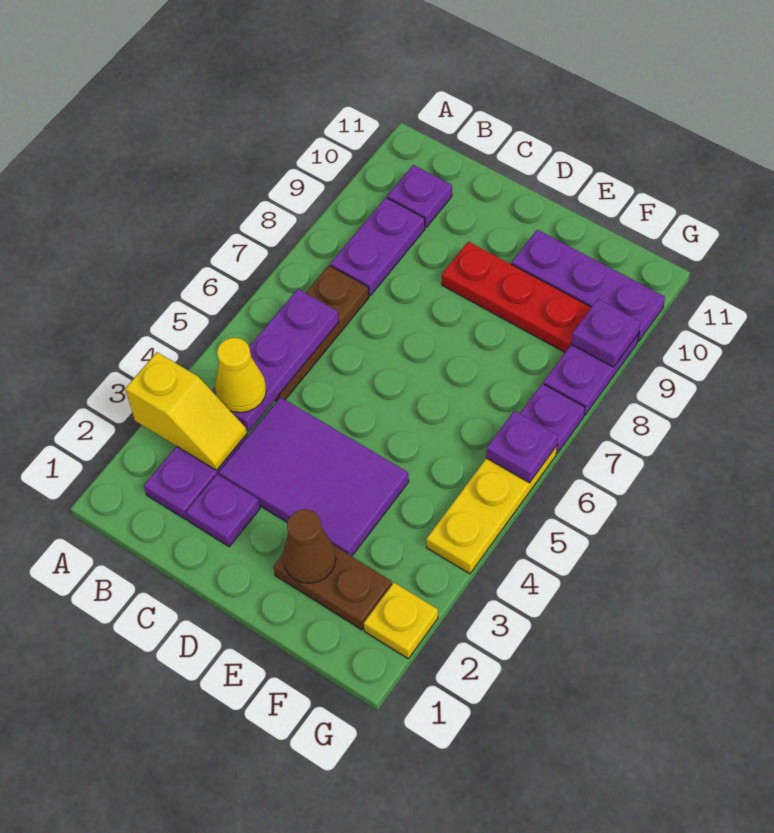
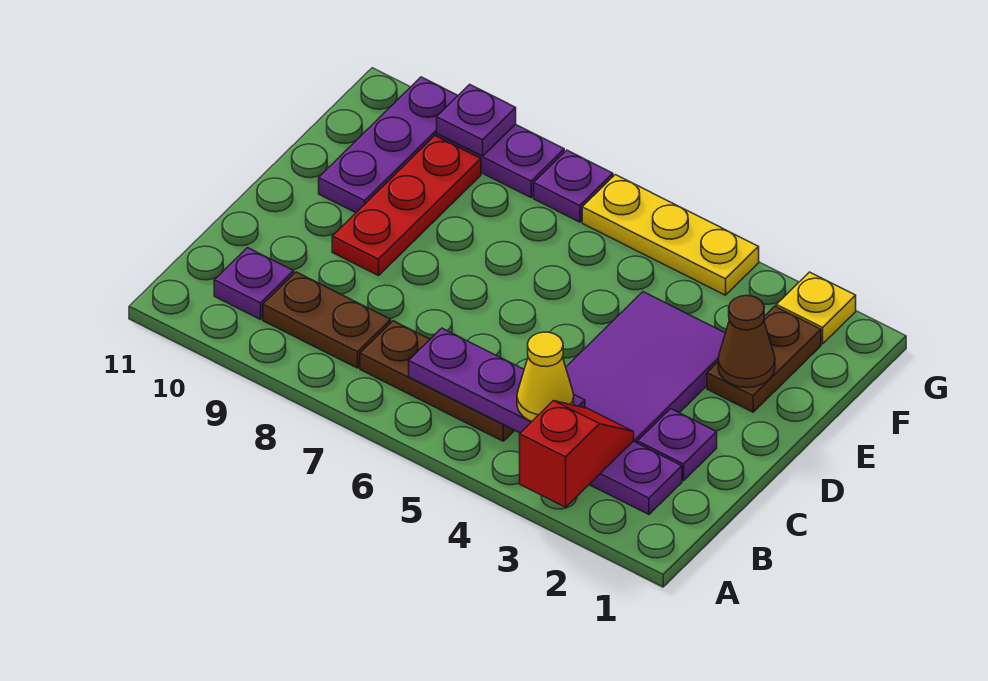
yellow slope A3:B3 level 2 top A -> red slope A3:B3 level 2 top A
purple plate B8:B9 level 1 -> brown plate B8:B9 level 1
purple plate G6 level 2 -> none

